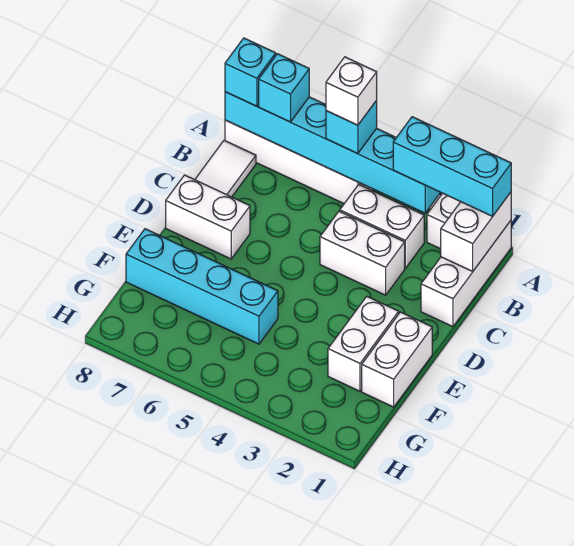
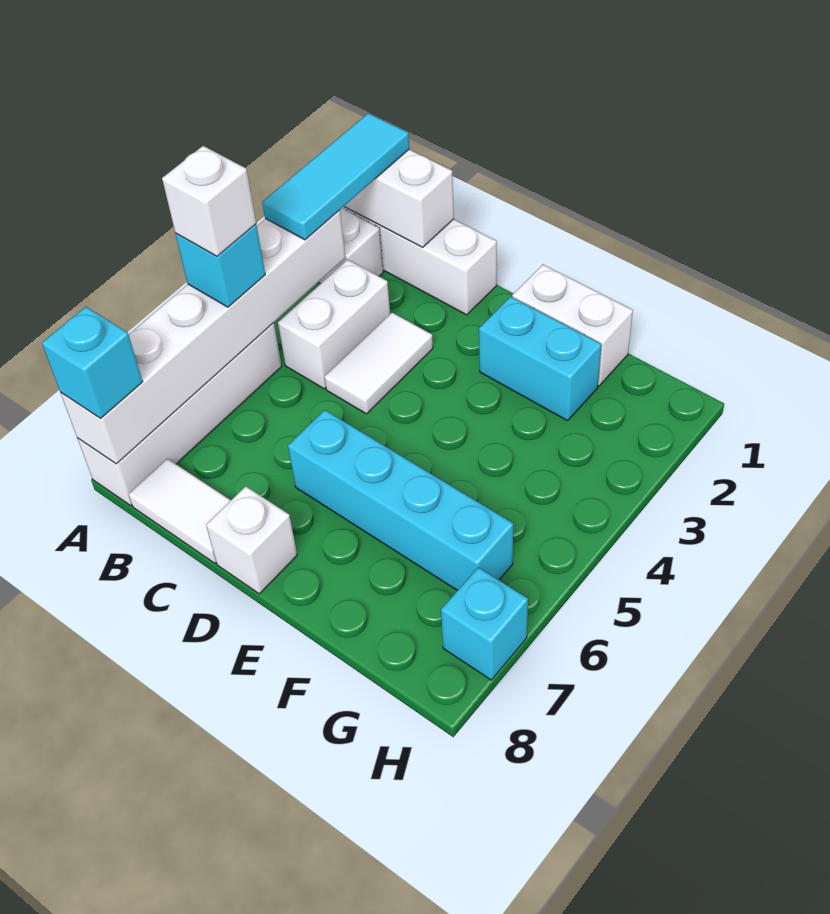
cyan brick A1:A3 level 3 -> cyan tile A1:A3 level 3
cyan brick A3:A8 level 2 -> white brick A3:A8 level 2
cyan brick A7 level 3 -> cyan brick H7 level 1
white brick C3:C4 level 1 -> white tile C3:C4 level 1
white brick D7:D8 level 1 -> white brick D8 level 1
white brick E2:F2 level 1 -> cyan brick E2:F2 level 1
cyan brick F5:F8 level 1 -> cyan brick D6:G6 level 1

